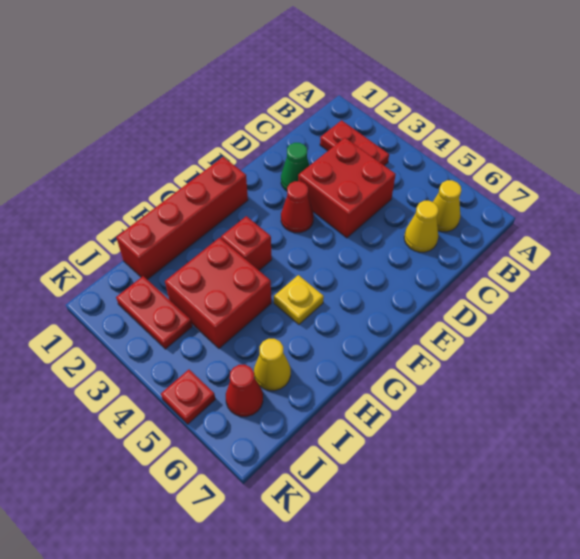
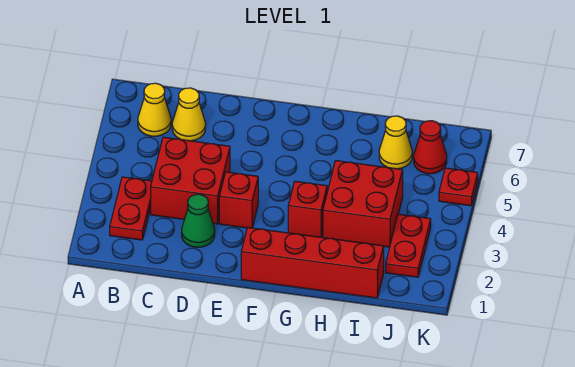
red cone E3 level 1 -> red brick E3 level 1
yellow plate G5 level 1 -> none

